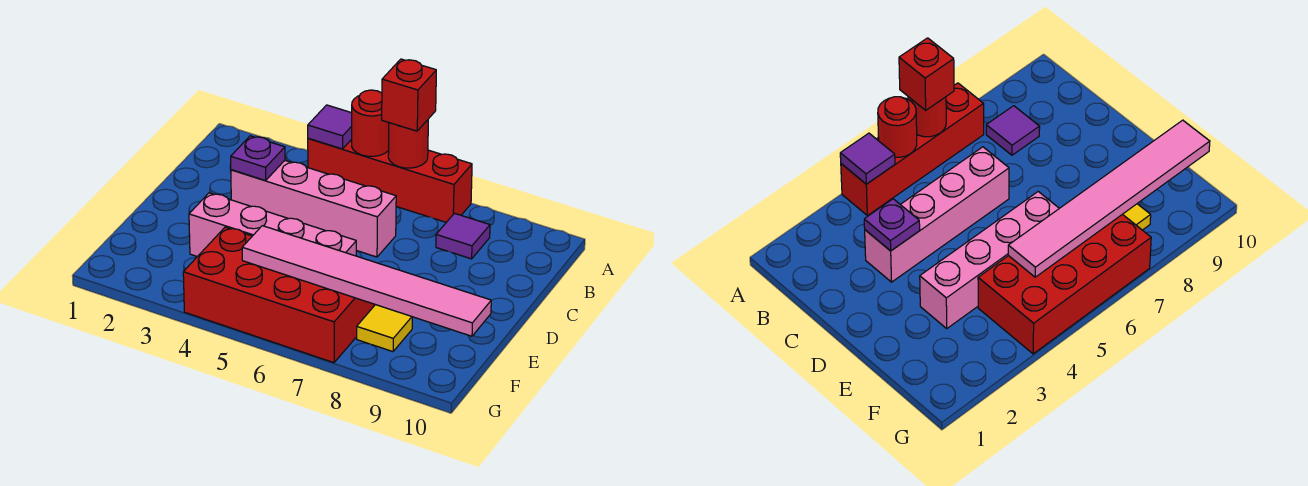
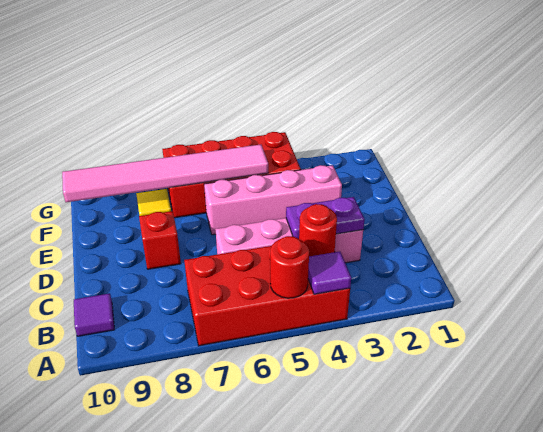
red brick A4:A7 level 1 -> red brick A4:B7 level 1
red round brick A6 level 2 -> red round brick B4 level 2
red brick A6 level 3 -> red brick D8 level 1
purple tile B8 level 1 -> purple tile B10 level 1
purple plate C3 level 2 -> purple plate C3:C4 level 2

